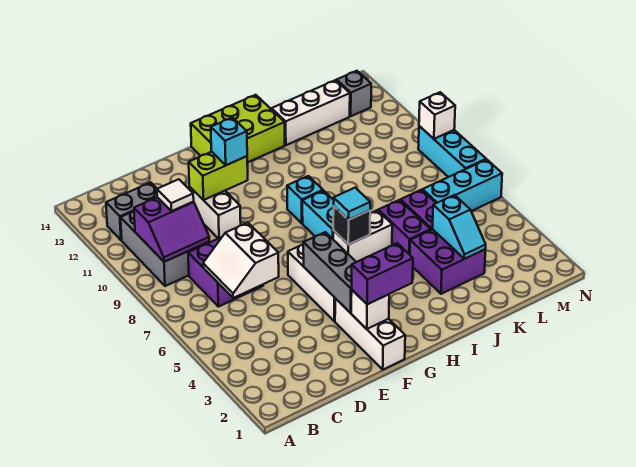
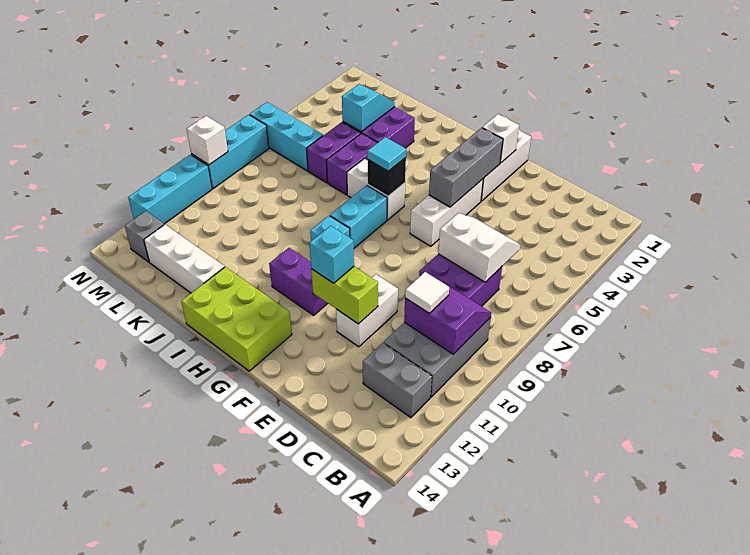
white slope C6:D7 level 2 top D -> white slope C6:D7 level 2 top 7
purple brick F2:G2 level 3 -> purple brick G11:H11 level 1
none -> cyan brick N10:N12 level 1

